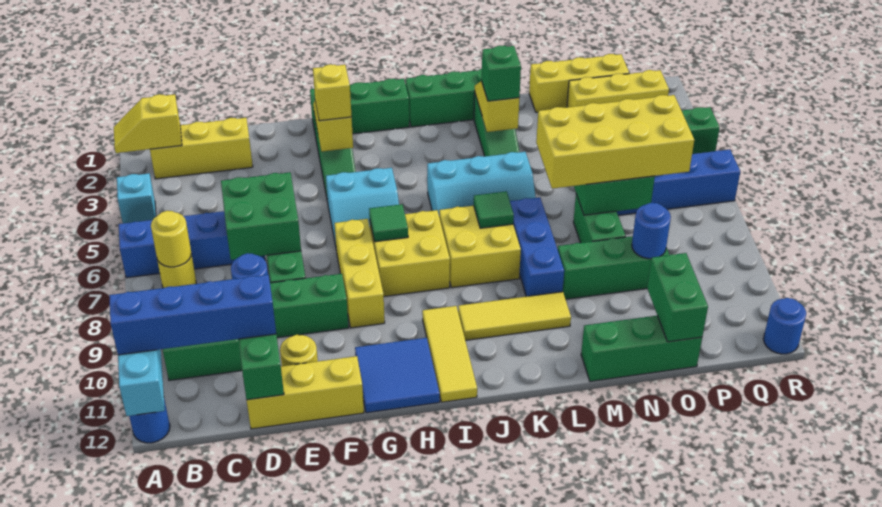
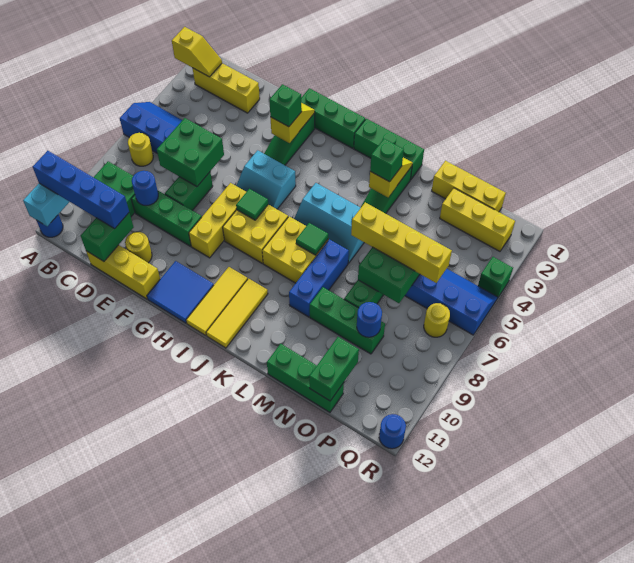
yellow slope A2:B2 level 2 top B -> yellow slope A2:B2 level 2 top A
cyan brick A4 level 1 -> none
yellow round brick B7 level 2 -> yellow round brick Q7 level 1
yellow brick G3 level 3 -> green brick G3 level 3
yellow tile J10:L10 level 1 -> yellow tile J10:J12 level 1
yellow brick M6:P7 level 3 -> yellow brick M6:P6 level 3

